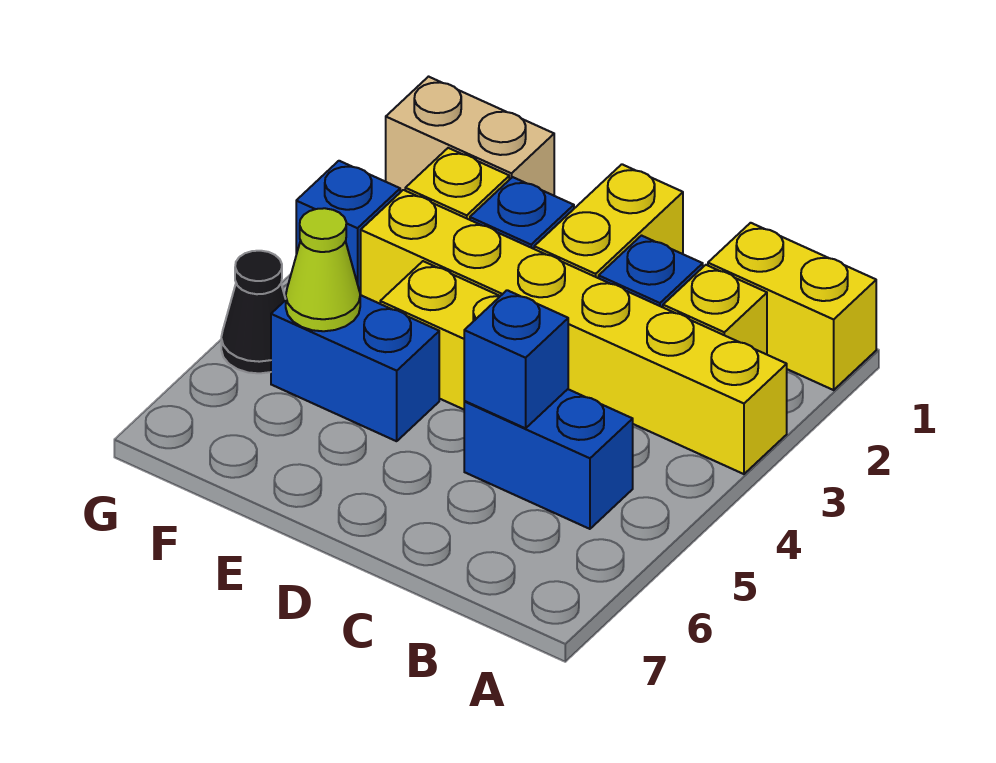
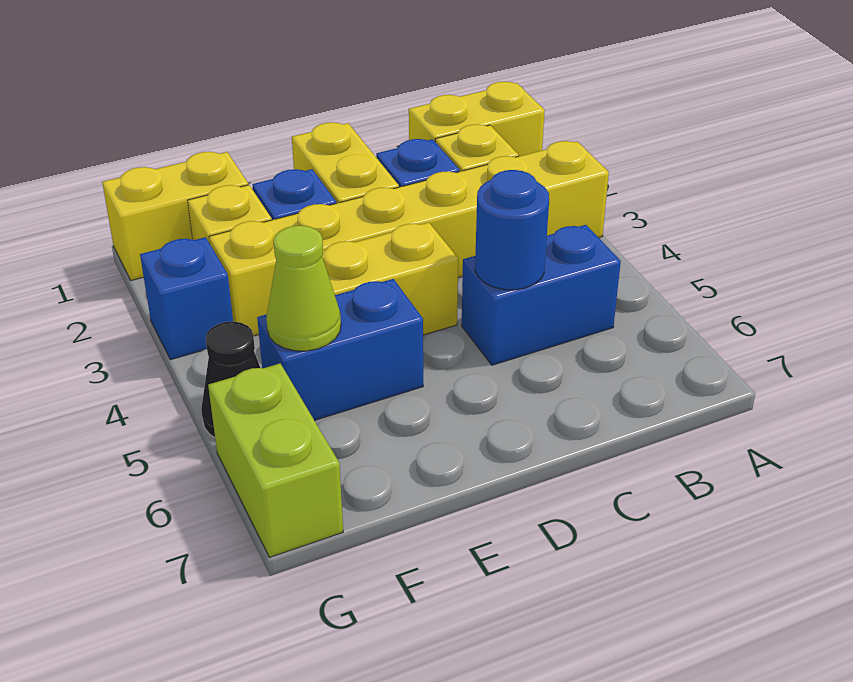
blue brick C5 level 2 -> blue round brick C5 level 2
tan brick F1:G1 level 1 -> yellow brick F1:G1 level 1
none -> lime brick G6:G7 level 1

